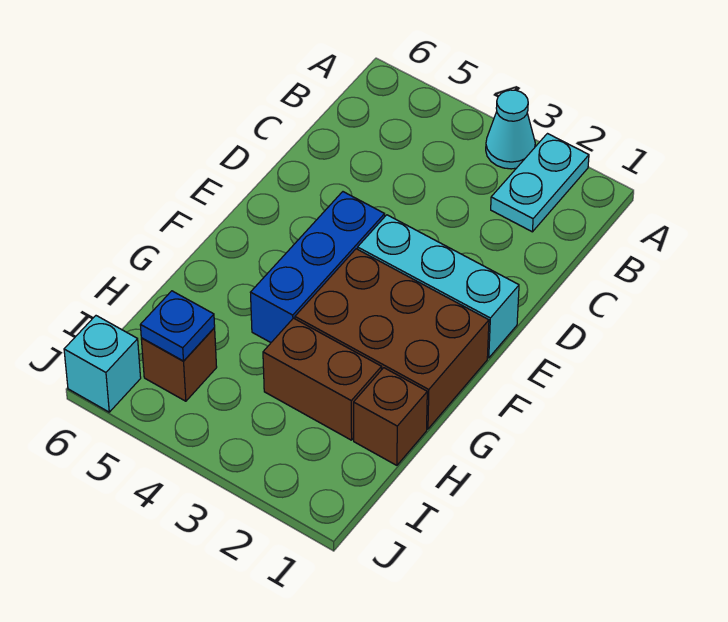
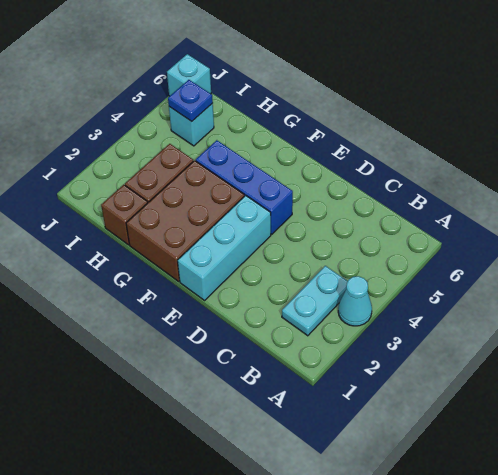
cyan plate A2:B2 level 1 -> cyan plate B2:B3 level 1
brown brick I5 level 1 -> cyan brick I5 level 1

